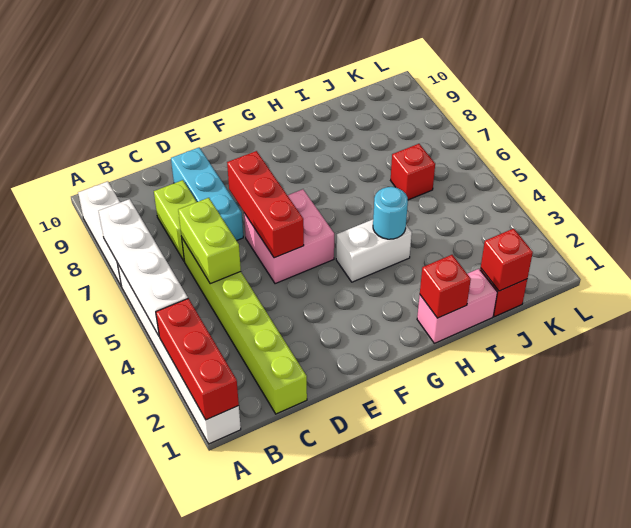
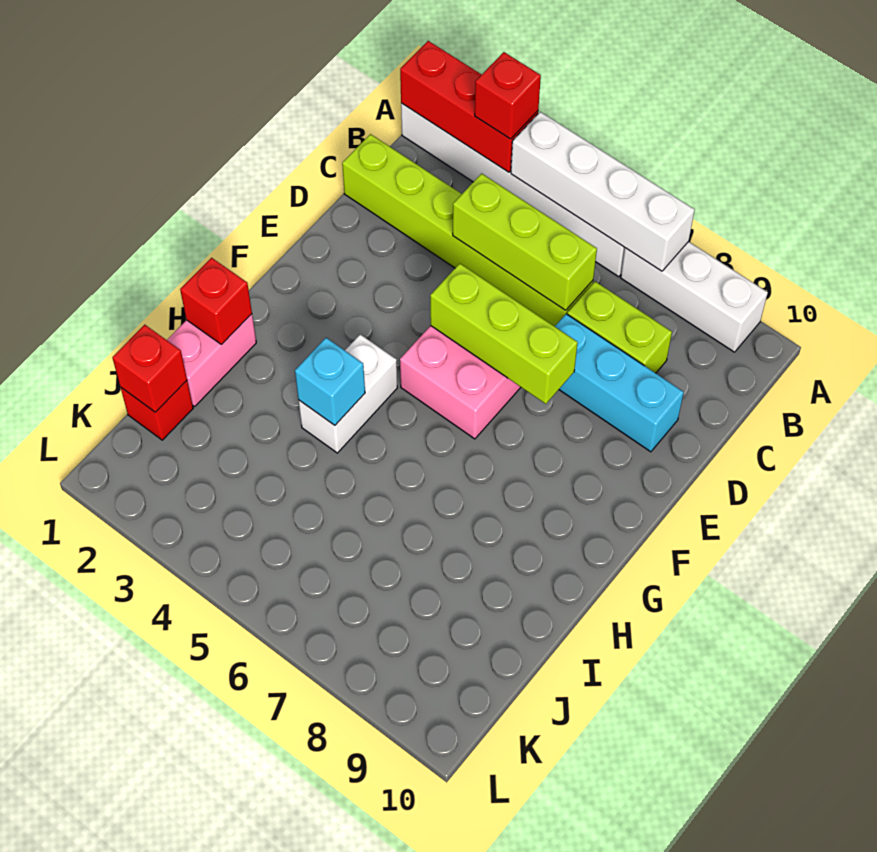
lime brick C5:C6 level 2 -> lime brick C4:C6 level 2
red brick E5:E7 level 2 -> lime brick E5:E7 level 2
cyan round brick H4 level 2 -> cyan brick H4 level 2
red brick J6 level 1 -> red brick A3 level 3

